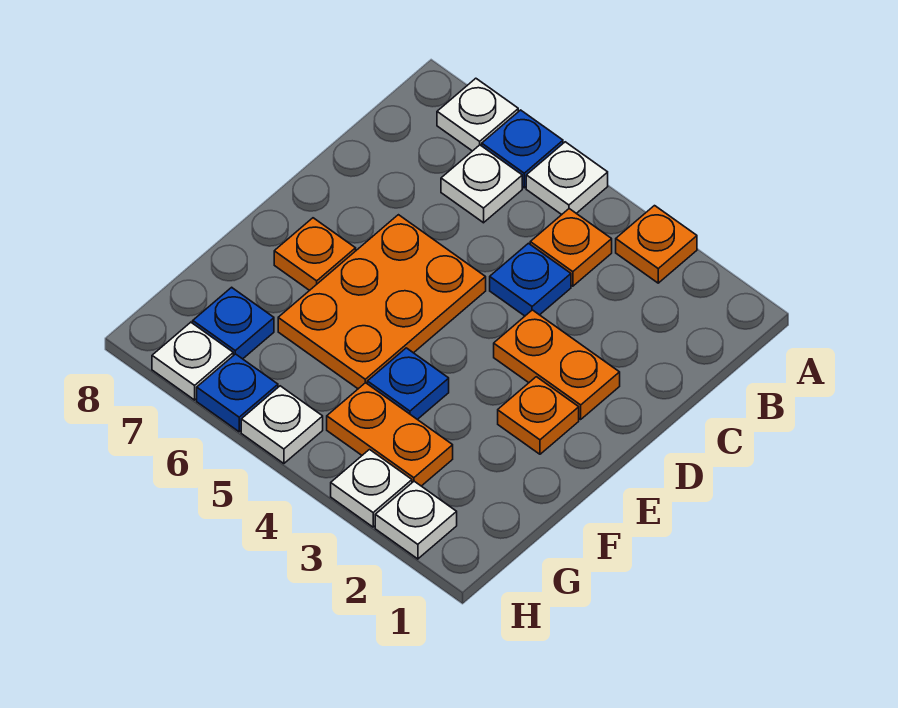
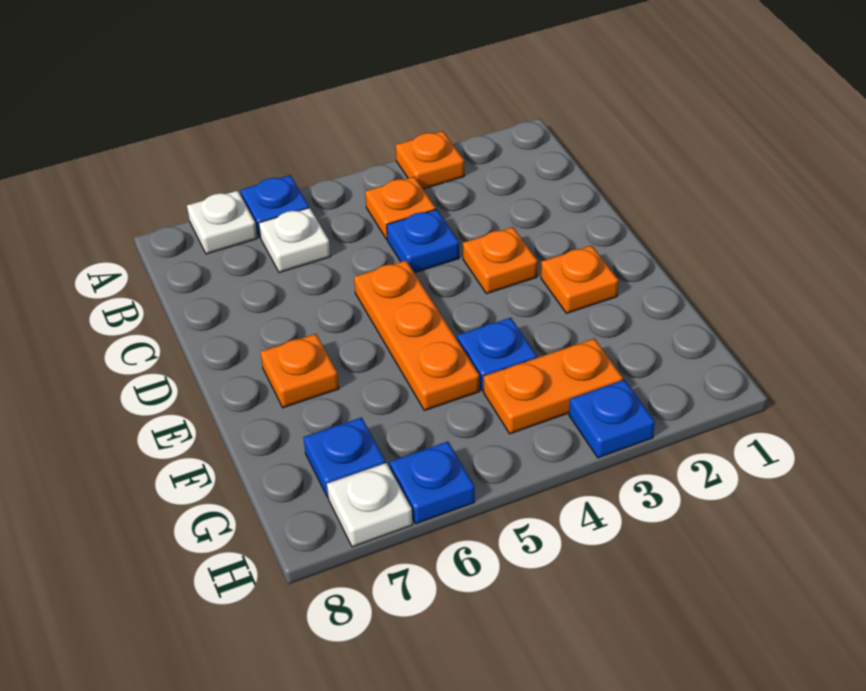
white plate A5 level 1 -> none
orange plate D2:D3 level 1 -> orange plate D3 level 1
orange plate D5:F6 level 1 -> orange plate D5:F5 level 1
white plate H2 level 1 -> none
white plate H3 level 1 -> blue plate H3 level 1
white plate H5 level 1 -> none

